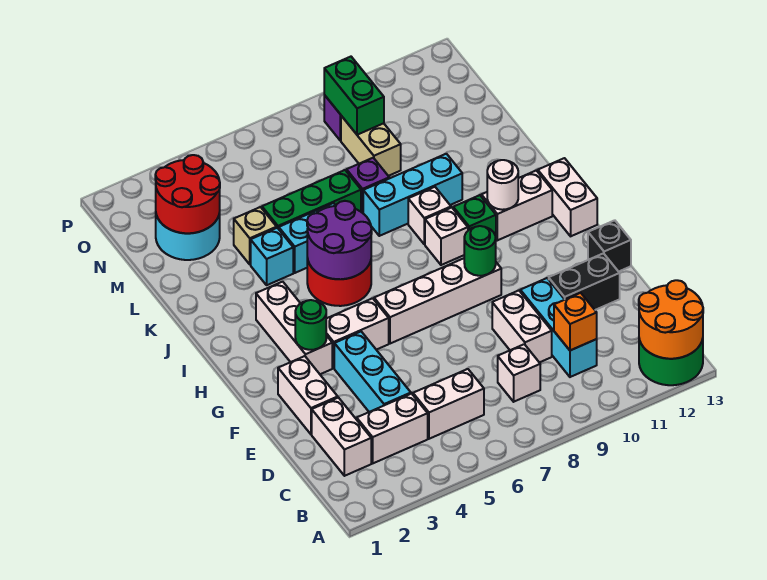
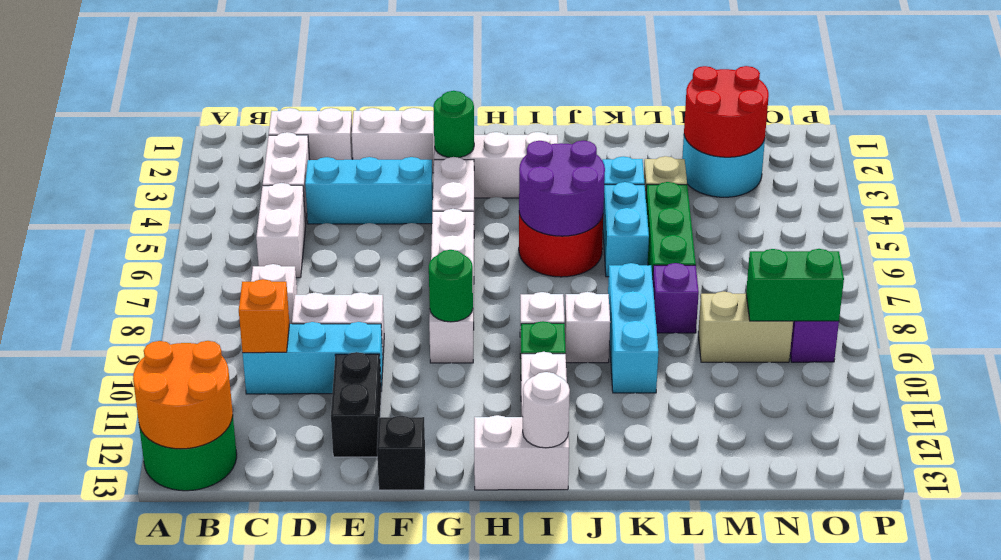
white round brick I11 level 2 -> white round brick I13 level 2

